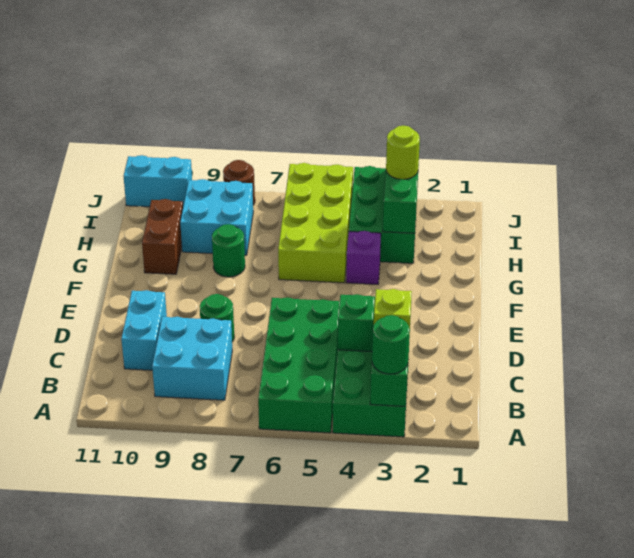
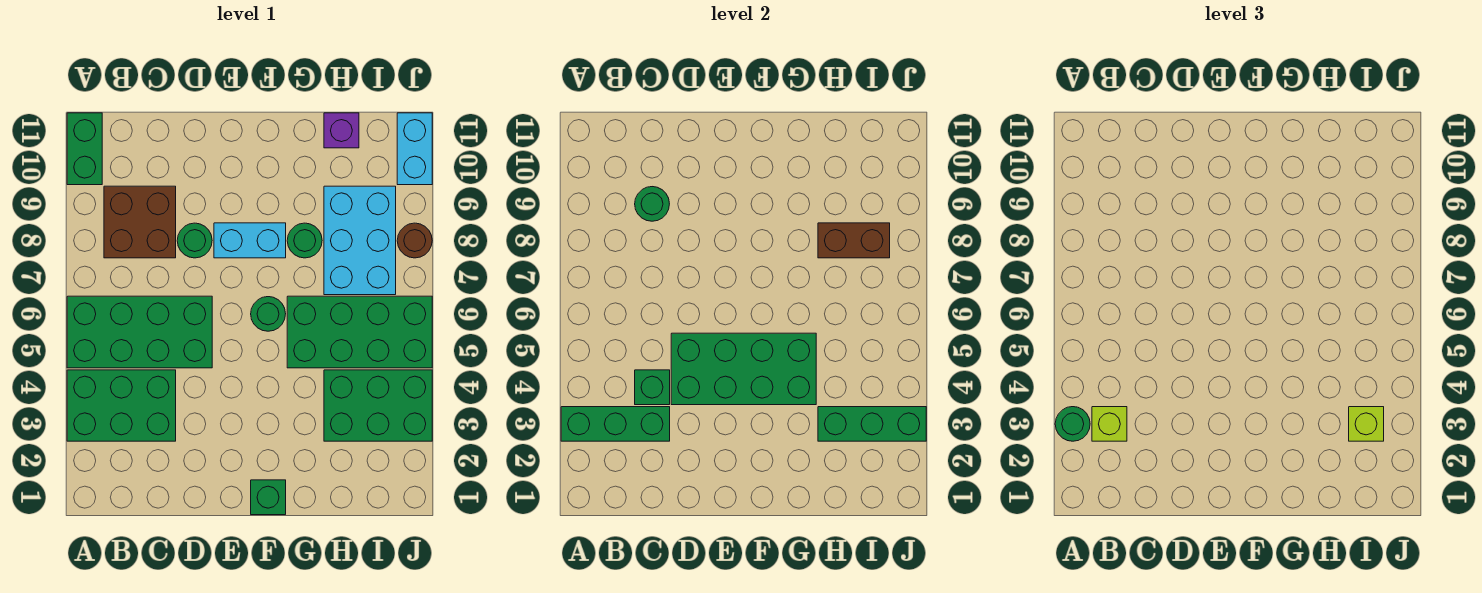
none -> green brick A10:A11 level 1
cyan brick B8:C9 level 1 -> brown brick B8:C9 level 1
none -> green round brick C9 level 2
cyan brick C10:D10 level 1 -> cyan brick E8:F8 level 1
none -> green brick D4:G5 level 2
none -> green brick F1 level 1
none -> green round brick F6 level 1
purple brick G4 level 1 -> purple brick H11 level 1
lime brick G5:J6 level 1 -> green brick G5:J6 level 1
brown brick G10:H10 level 1 -> brown brick H8:I8 level 2
cyan brick H8:I9 level 1 -> cyan brick H7:I9 level 1
lime round brick I3 level 3 -> lime brick I3 level 3

